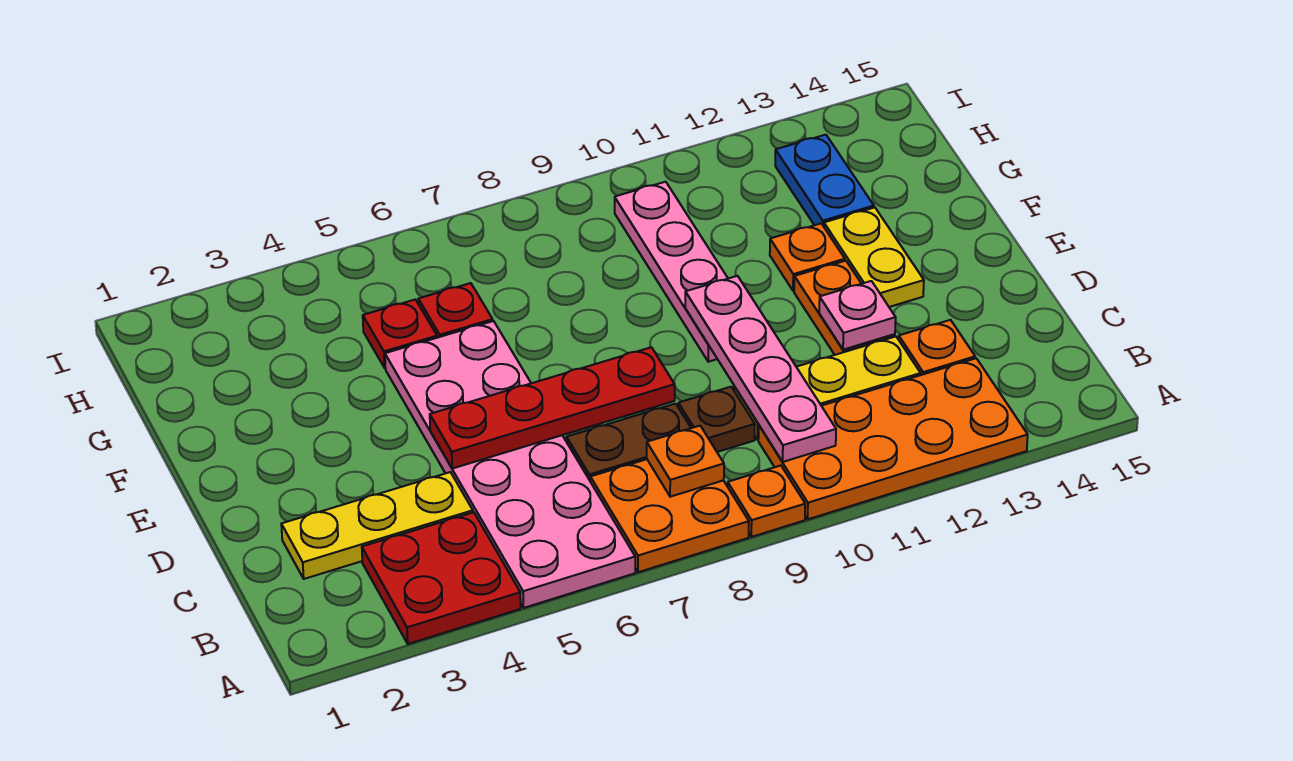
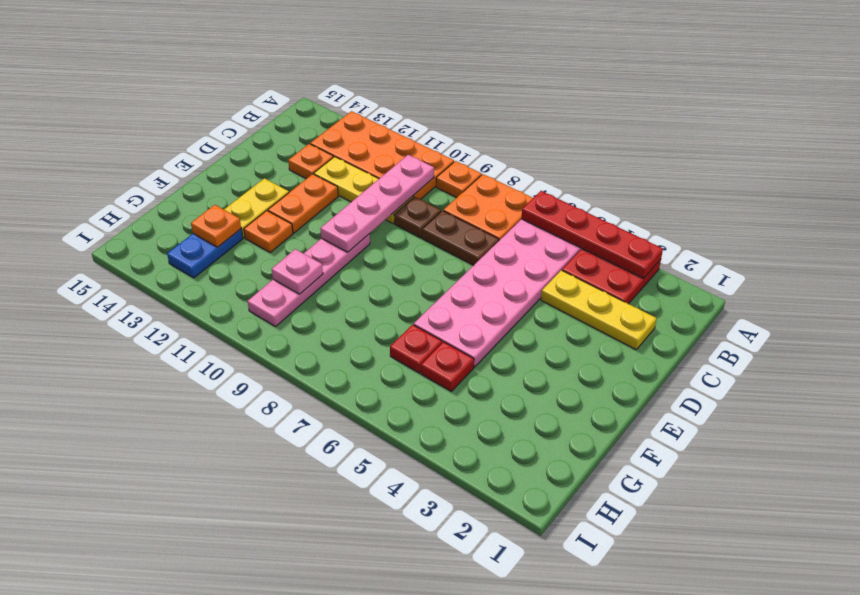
orange plate B8 level 2 -> orange plate G13 level 2
red plate D5:D8 level 2 -> red plate A3:A6 level 2
pink plate D12 level 2 -> pink plate G10 level 2

